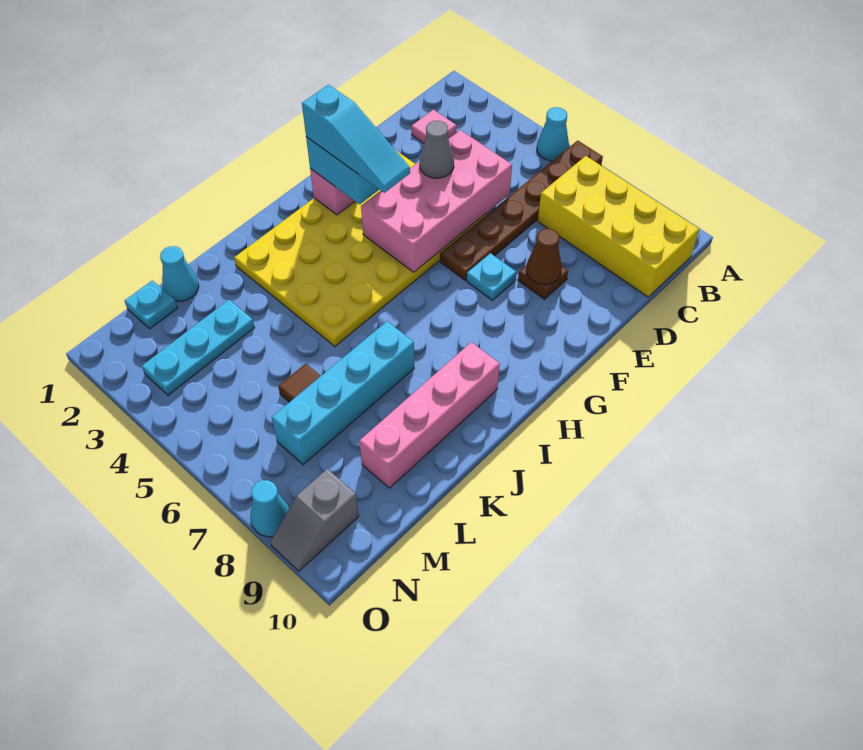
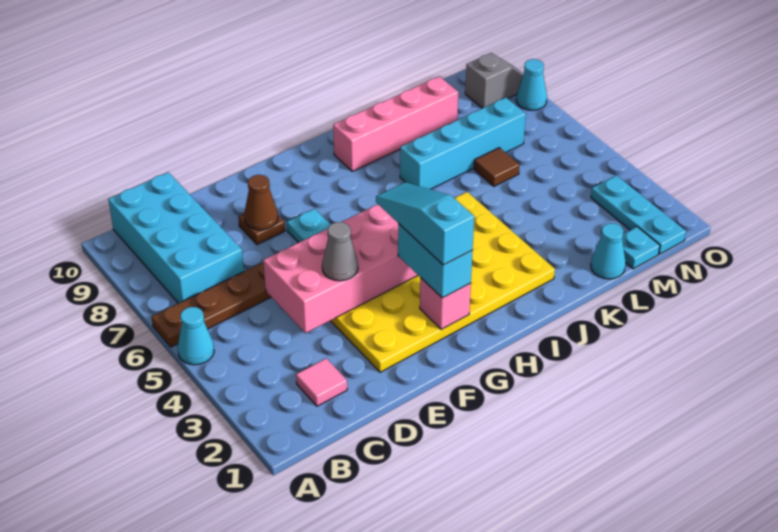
yellow brick B7:C10 level 1 -> cyan brick B7:C10 level 1
cyan plate L3:N3 level 1 -> cyan plate N1:N3 level 1

